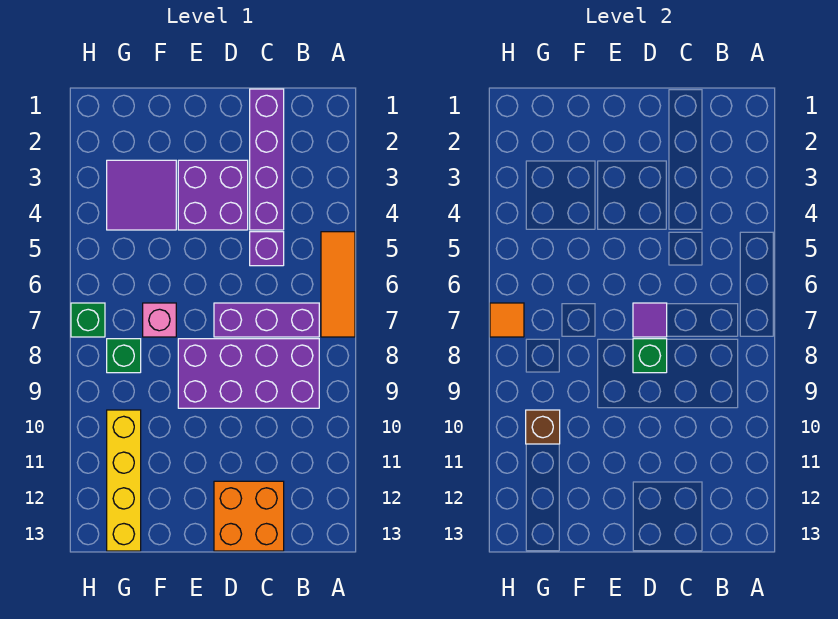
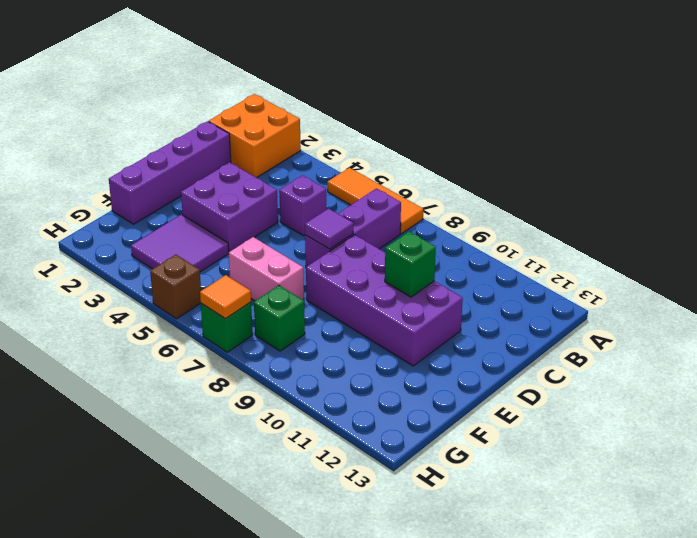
purple brick B8:E9 level 1 -> purple brick D8:E11 level 1
purple brick C1:C4 level 1 -> purple brick C1:F1 level 1
orange brick C12:D13 level 1 -> orange brick A1:B2 level 1
green brick D8 level 2 -> green brick D10 level 2
pink brick F7 level 1 -> pink brick F6:F7 level 1
yellow brick G10:G13 level 1 -> none
brown brick G10 level 2 -> brown brick H5 level 1

